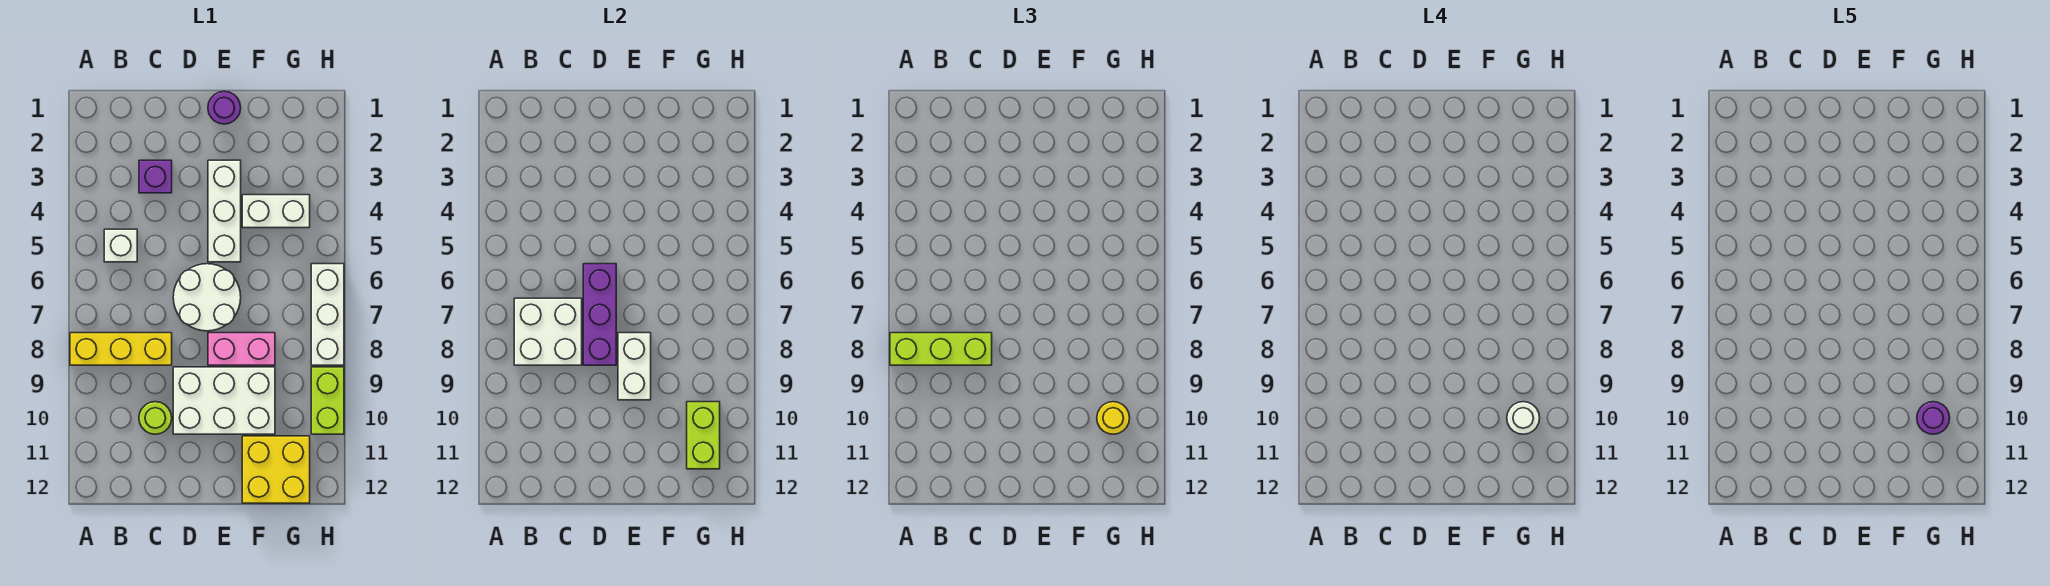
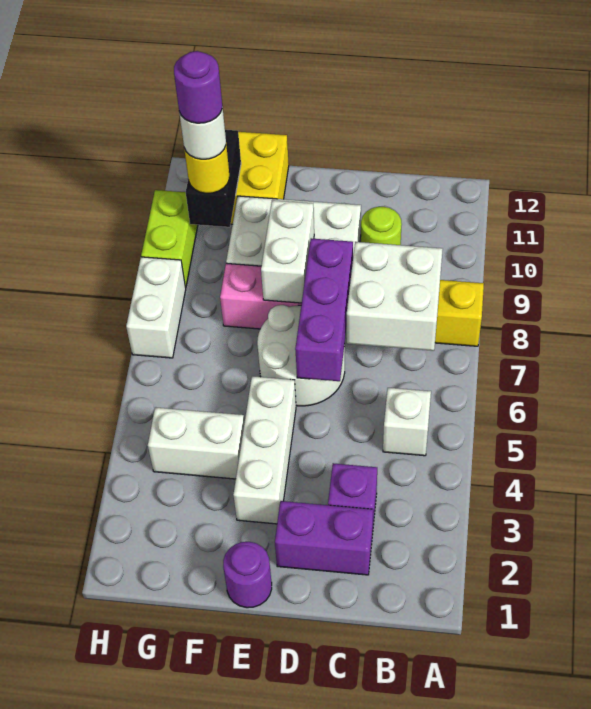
lime brick A8:C8 level 3 -> none
none -> purple brick C2:D2 level 1
lime brick G10:G11 level 2 -> black brick G10:G11 level 2
white brick H6:H8 level 1 -> white brick H7:H8 level 1

